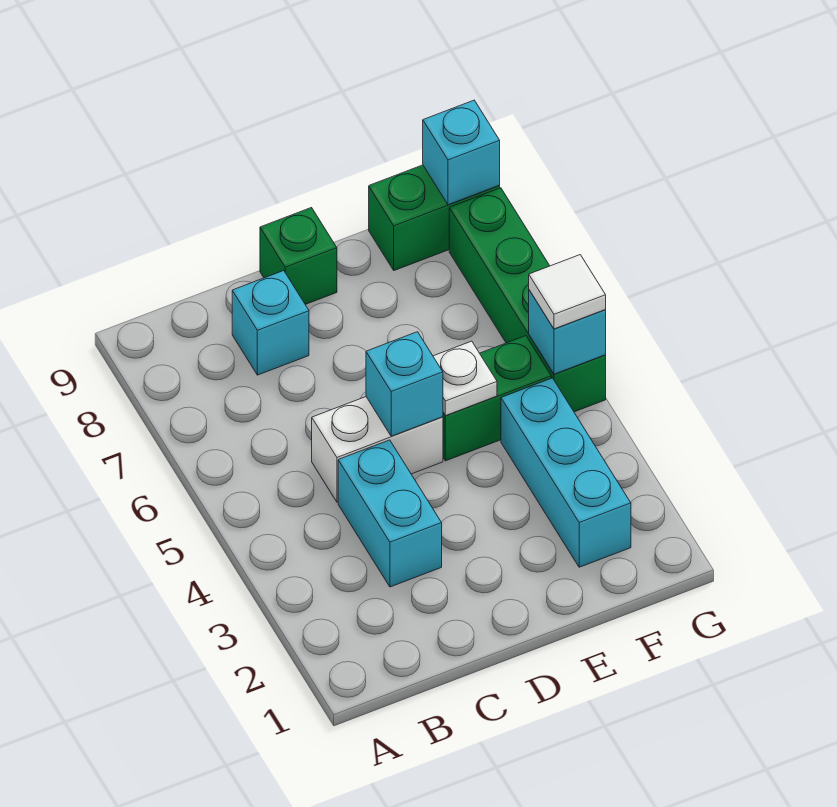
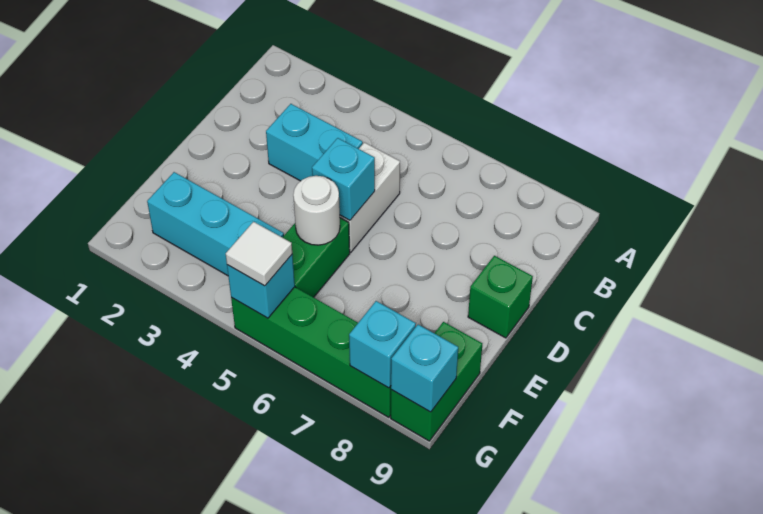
cyan brick C8 level 1 -> cyan brick G8 level 2
white plate E5 level 2 -> white round brick E5 level 2

